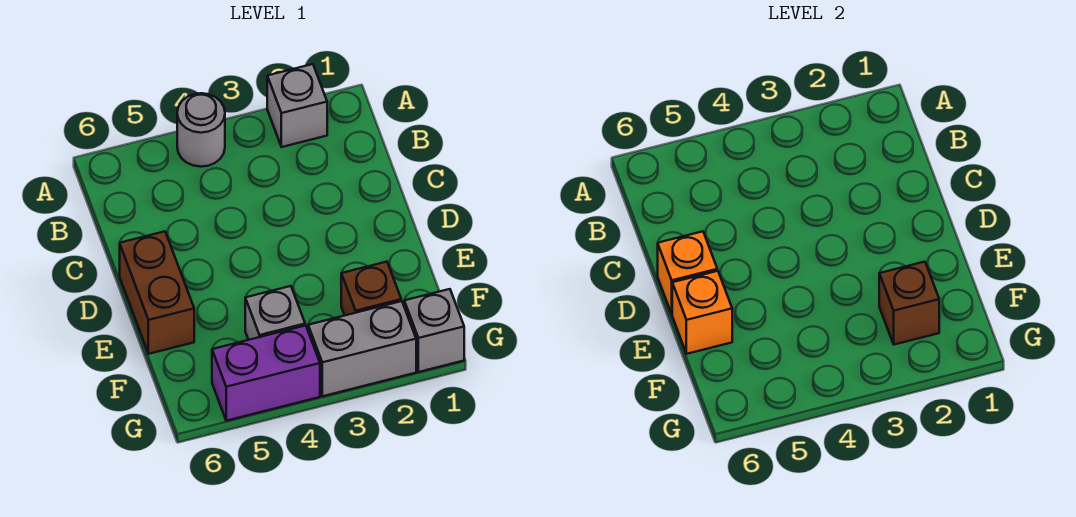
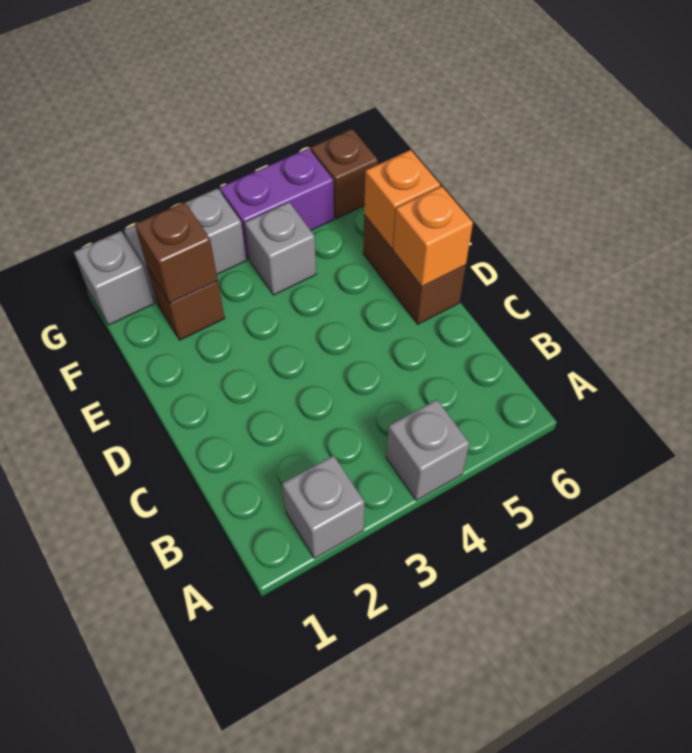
grey round brick A4 level 1 -> grey brick A4 level 1
none -> brown brick G6 level 1

